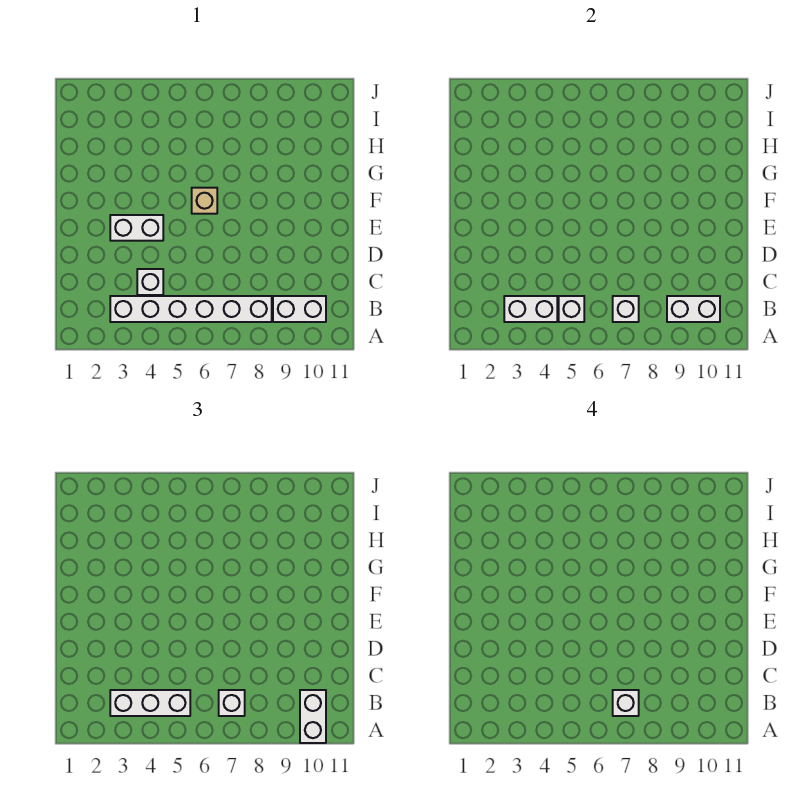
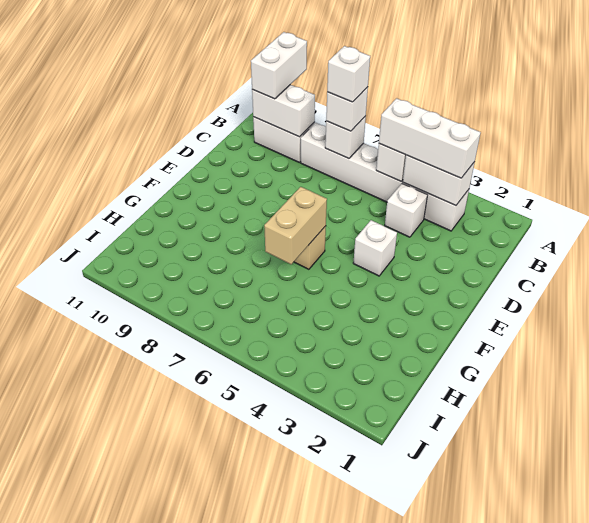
white brick E3:E4 level 1 -> white brick E4 level 1
none -> tan brick F6:G6 level 2

